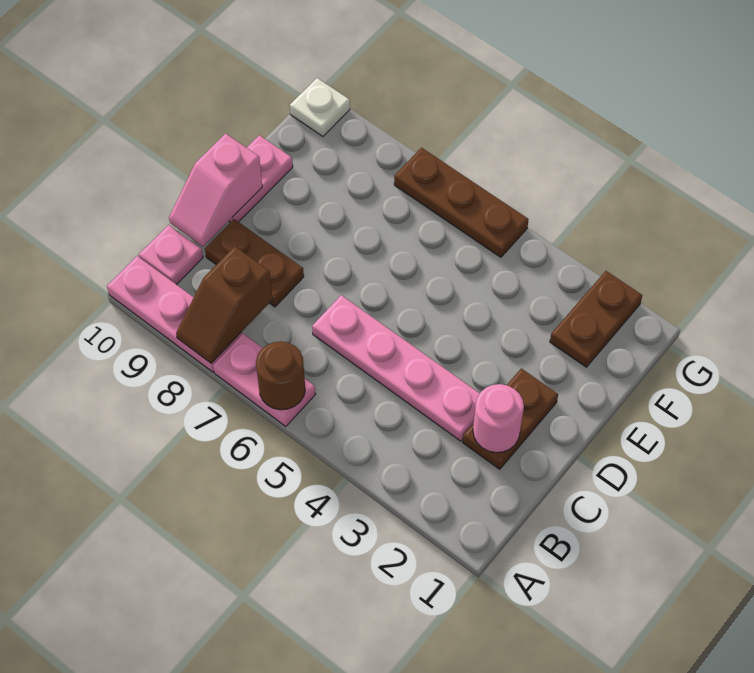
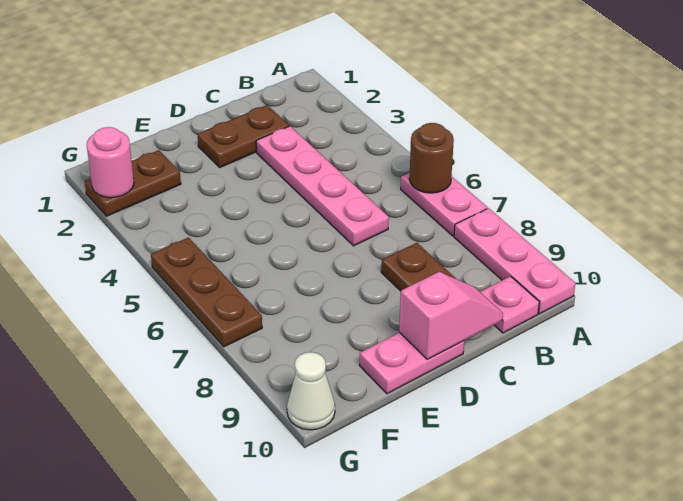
brown slope A8:B8 level 2 top B -> none
pink round brick C2 level 2 -> pink round brick G2 level 2
white plate G10 level 1 -> white cone G10 level 1

